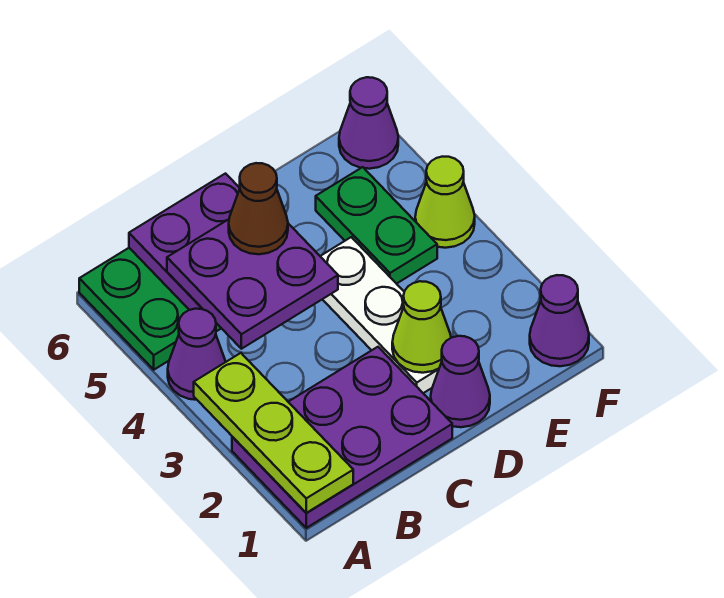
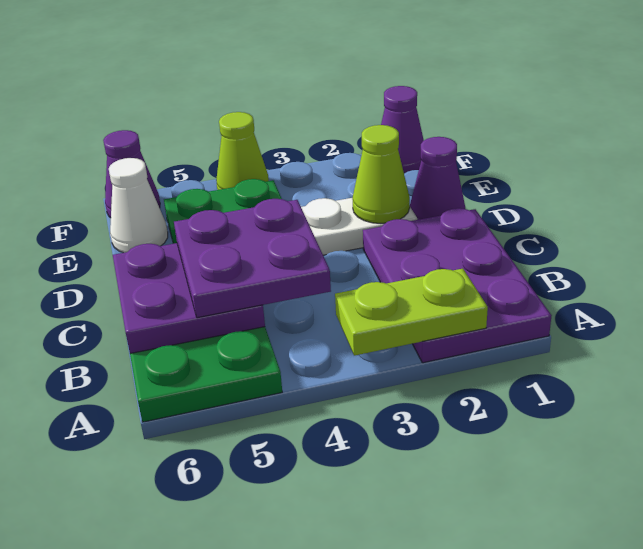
lime plate A1:A3 level 2 -> lime plate A2:A3 level 2
purple cone A4 level 1 -> none
brown cone C5 level 4 -> none
none -> white cone E6 level 1

